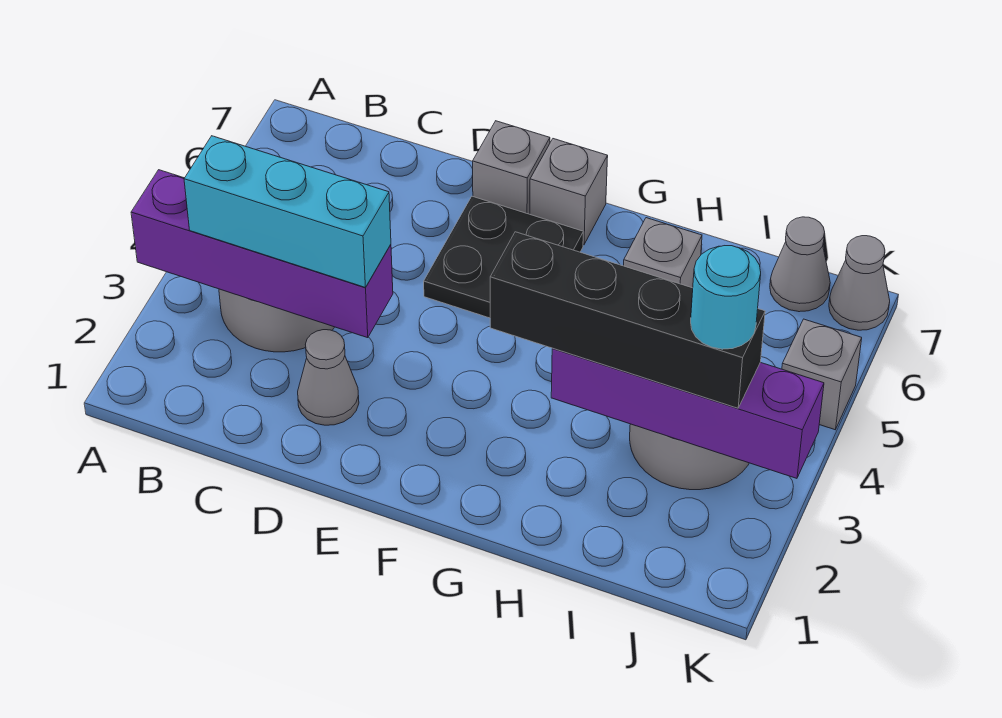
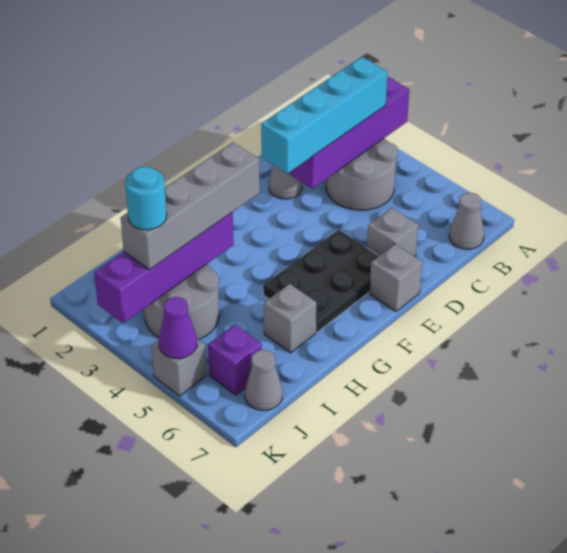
cyan brick B3:D3 level 3 -> cyan brick B3:E3 level 3
black plate E5:F6 level 1 -> black plate E5:G6 level 1
grey brick F7 level 1 -> grey brick D6 level 1
black brick G3:J3 level 3 -> grey brick G3:J3 level 3
none -> purple brick J6 level 1
none -> purple cone K5 level 2
grey cone K7 level 1 -> grey cone B7 level 1

